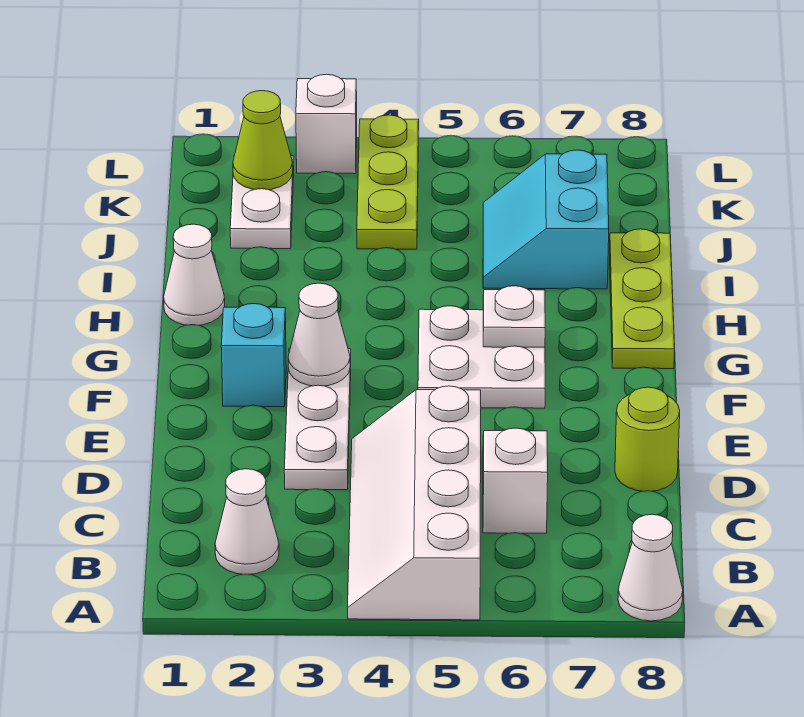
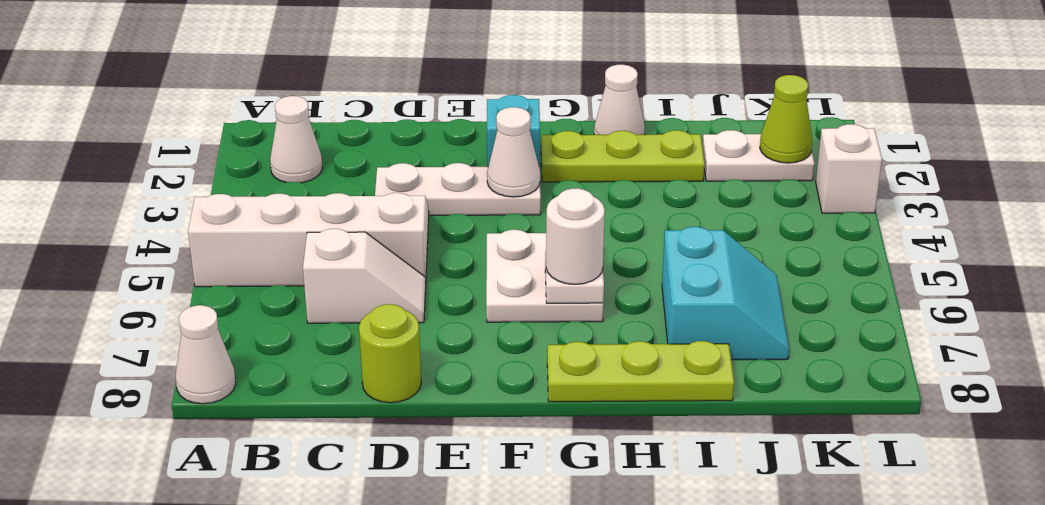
none -> white round brick G6 level 3
cyan slope I6:J7 level 1 top 7 -> cyan slope I6:J7 level 1 top I
lime plate J4:L4 level 1 -> lime plate G2:I2 level 1

